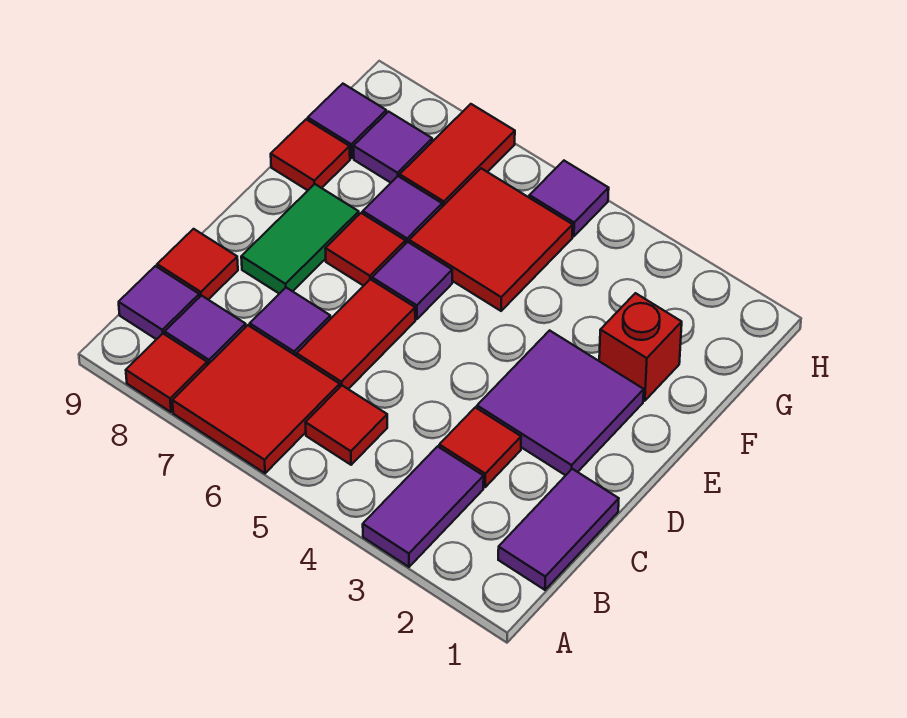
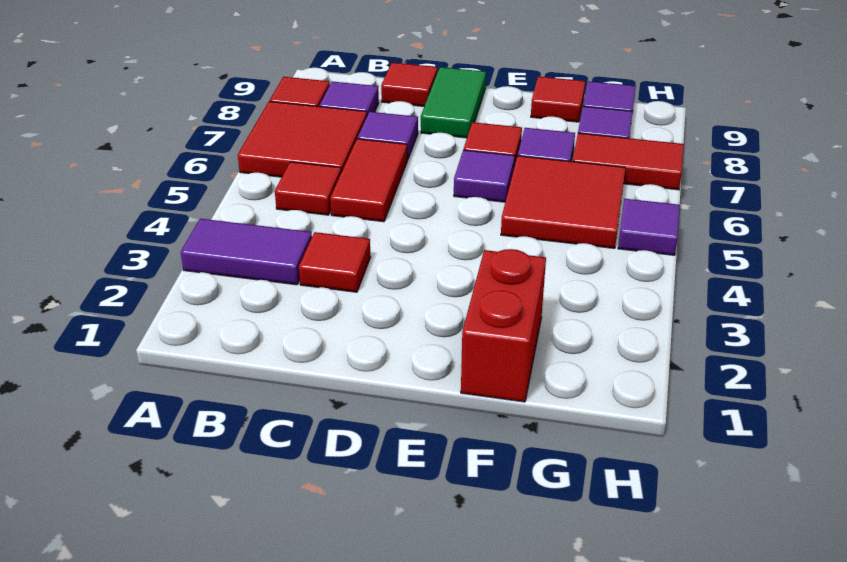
purple tile B1:C1 level 1 -> none
purple tile B9 level 1 -> none
red tile C6:D6 level 1 -> red tile C5:C6 level 1
purple tile D2:E3 level 1 -> none
green tile D8:E8 level 1 -> green tile D8:D9 level 1
red brick F2 level 1 -> red brick F1:F2 level 1

